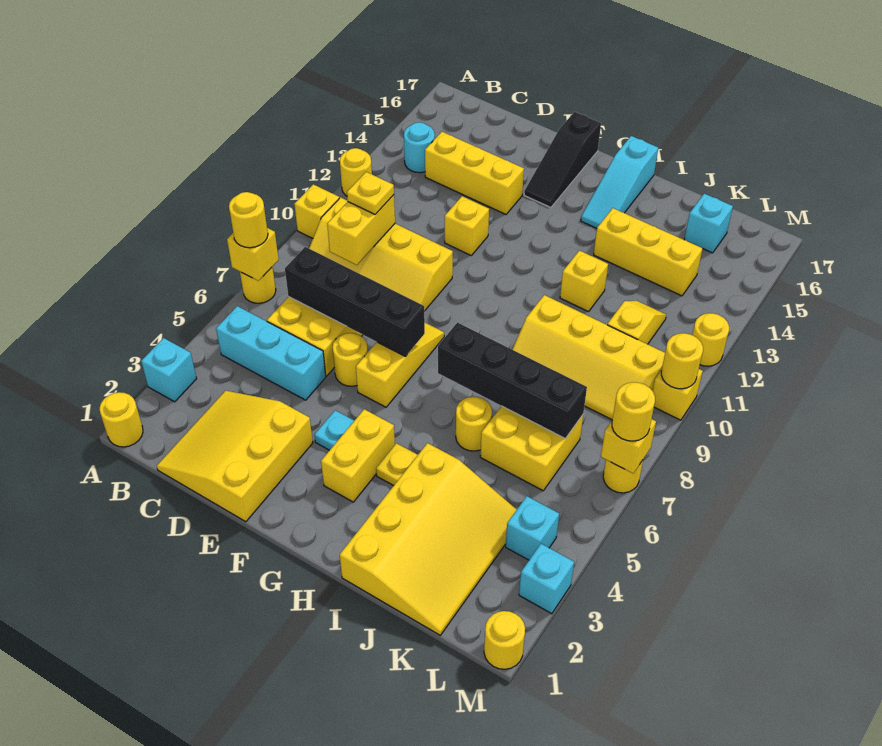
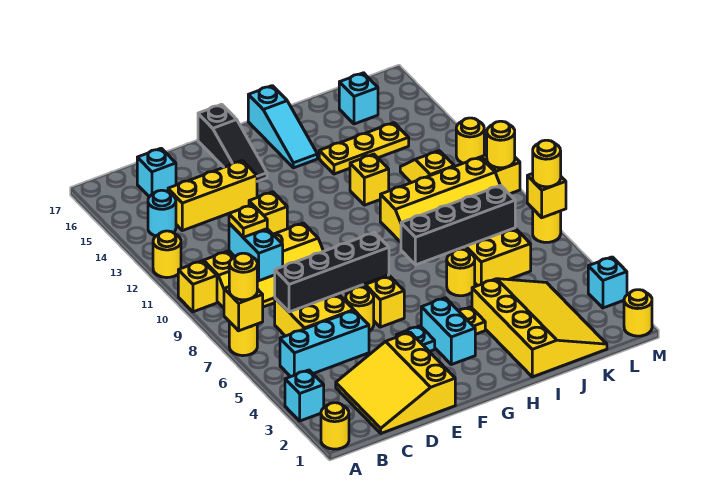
yellow brick C9:C10 level 2 -> cyan brick C9:C10 level 2
yellow brick G3:G4 level 1 -> cyan brick G3:G4 level 1
yellow brick I14:K14 level 1 -> yellow plate I14:K14 level 1
cyan brick L4 level 1 -> cyan brick C16 level 1

